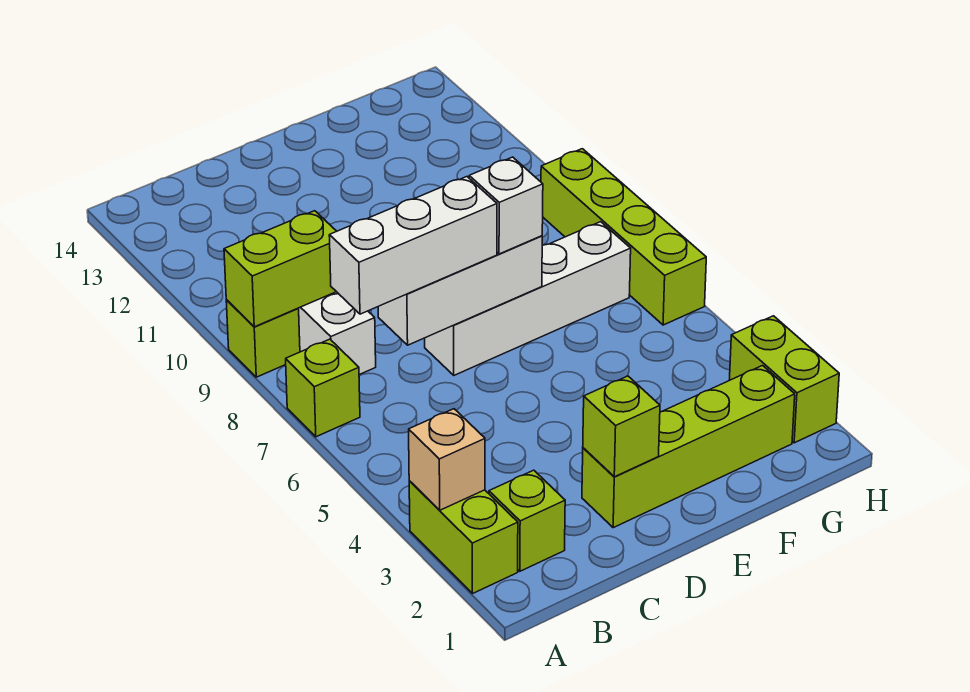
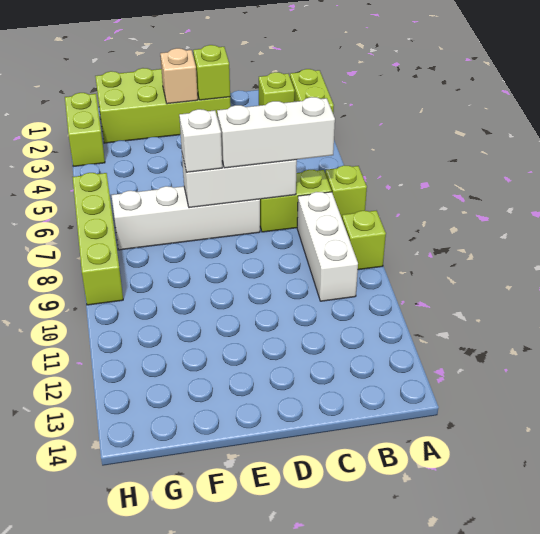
tan brick A3 level 2 -> tan brick E2 level 2
lime brick A9:B9 level 2 -> lime brick B7:C7 level 1
lime brick D2:G2 level 1 -> lime brick D1:G2 level 1

